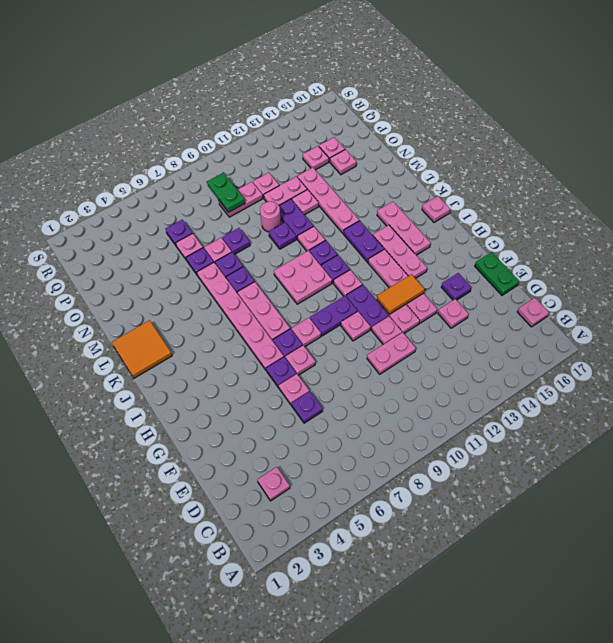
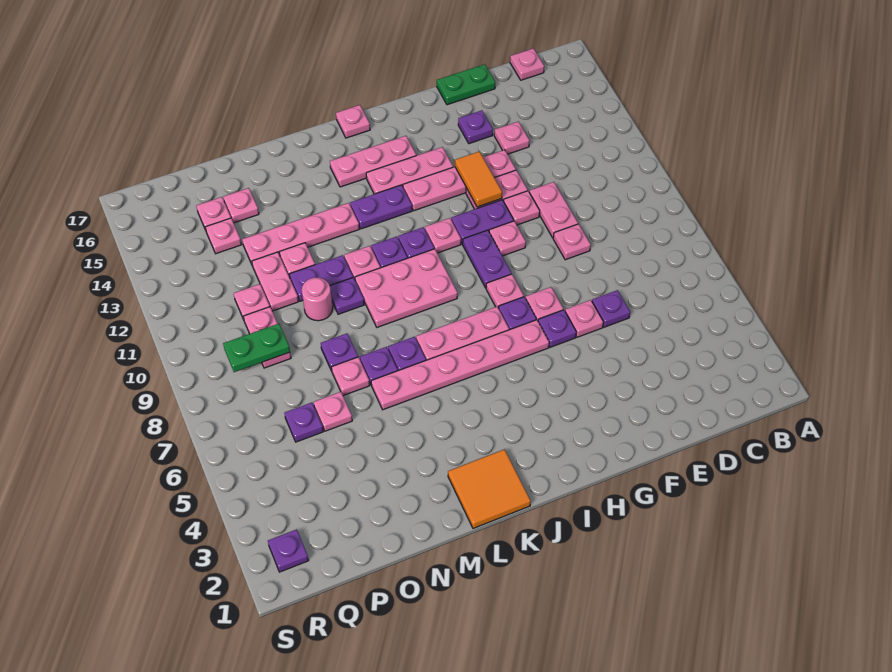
pink plate C3 level 1 -> pink plate E9 level 1
pink plate J9:K10 level 1 -> pink plate J9:L10 level 1
purple plate N6 level 1 -> purple plate R2 level 1

